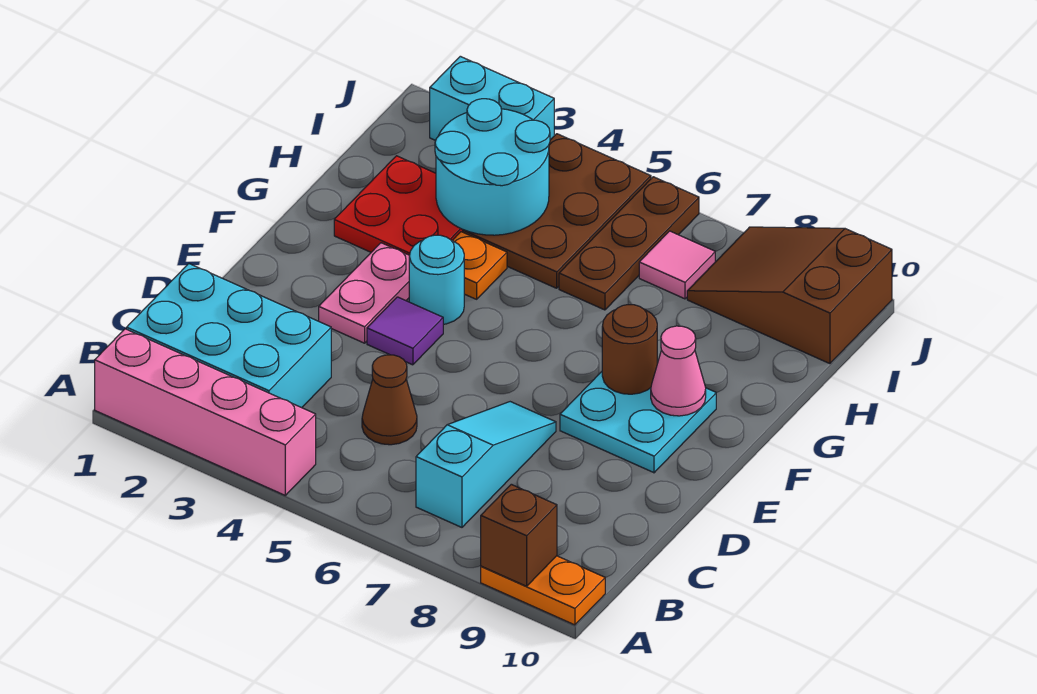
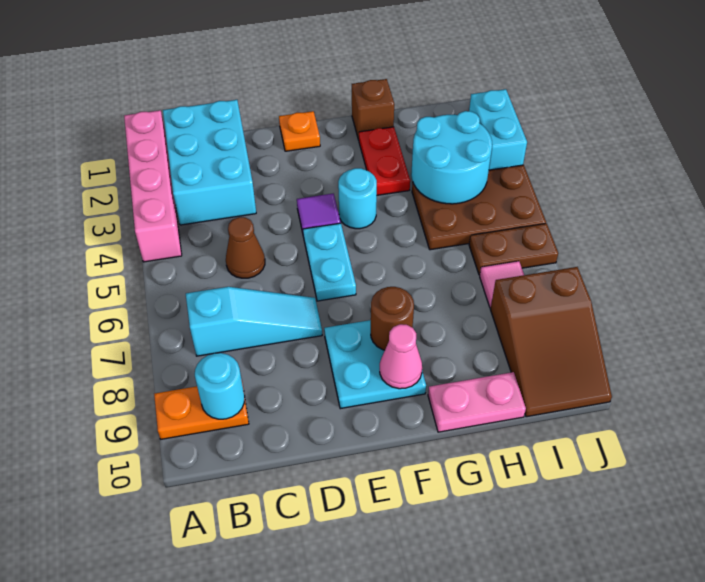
orange plate A9:A10 level 1 -> orange plate A9:B9 level 1
brown brick A9 level 2 -> brown brick G1 level 1
none -> cyan round brick B9 level 2
pink plate E3:F3 level 1 -> pink plate G10:H10 level 1
none -> cyan plate E5:E6 level 1
red plate G2:H3 level 1 -> red plate G2:G3 level 1
orange plate G4 level 1 -> orange plate E1 level 1
brown plate H6:J6 level 1 -> brown plate I6:J6 level 1
brown slope I8:J10 level 1 top 10 -> brown slope I8:J10 level 1 top 8

